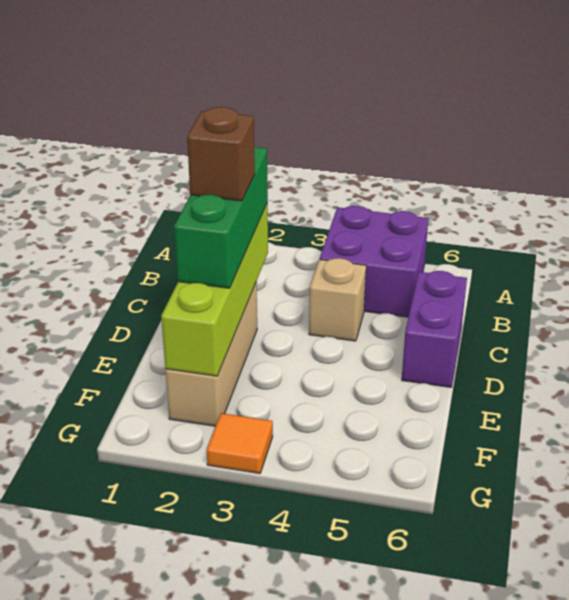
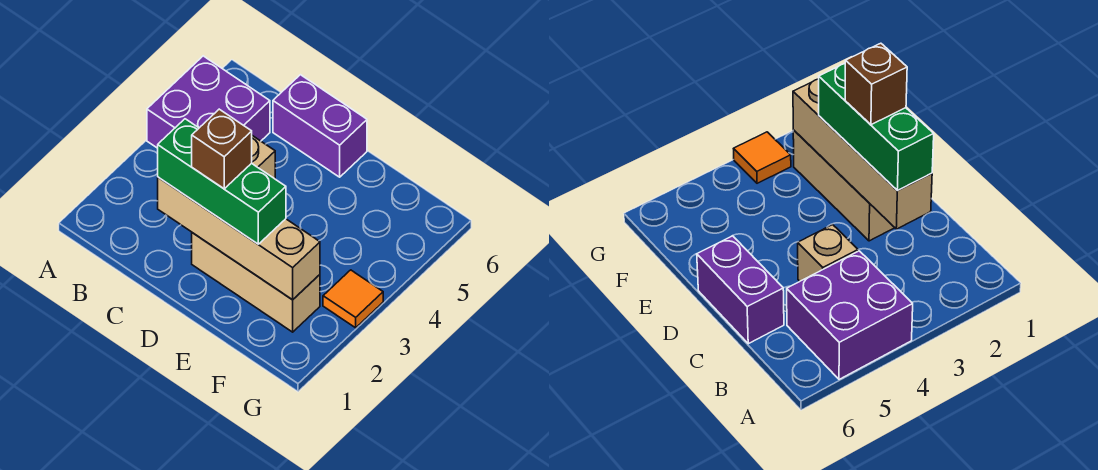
lime brick C2:F2 level 2 -> tan brick C2:F2 level 2

